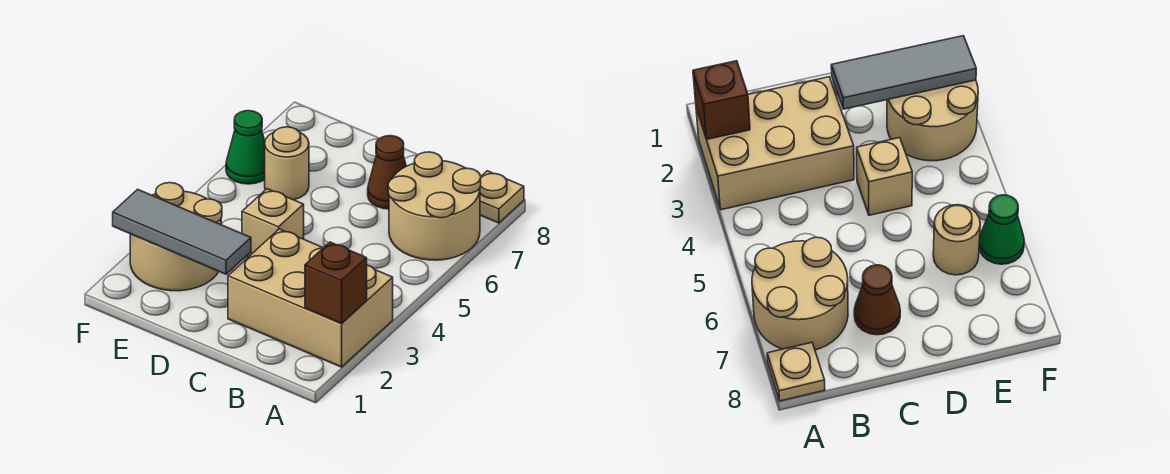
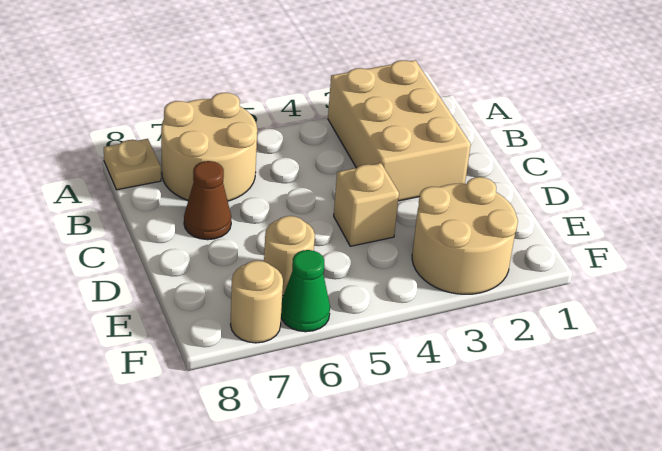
brown brick A2 level 2 -> none
grey tile D2:F2 level 2 -> none
none -> tan round brick F7 level 1

